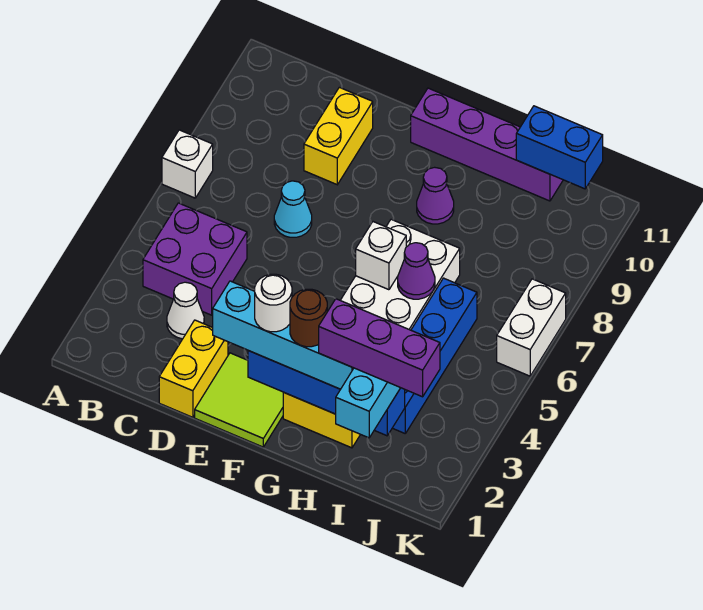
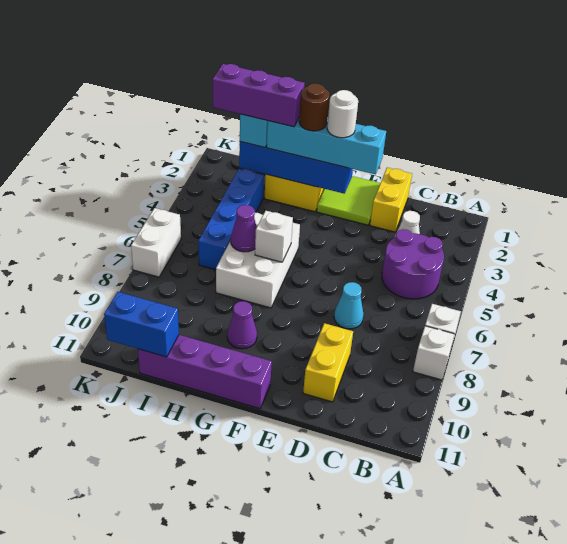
none -> white brick A8 level 1
purple brick B4:C5 level 1 -> purple round brick B4:C5 level 1

